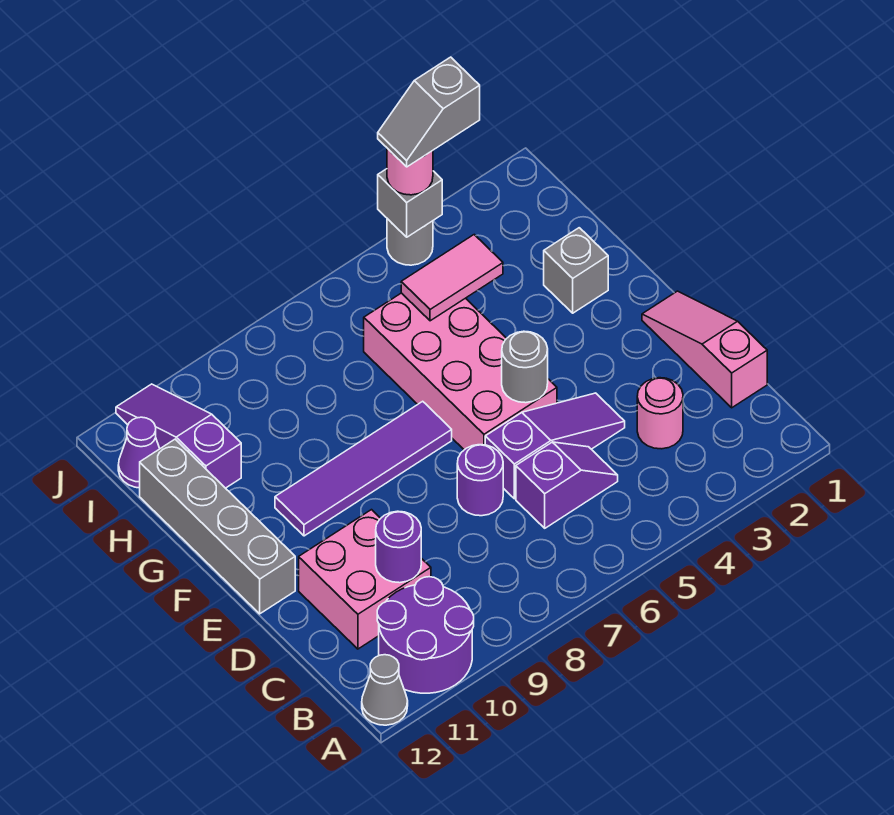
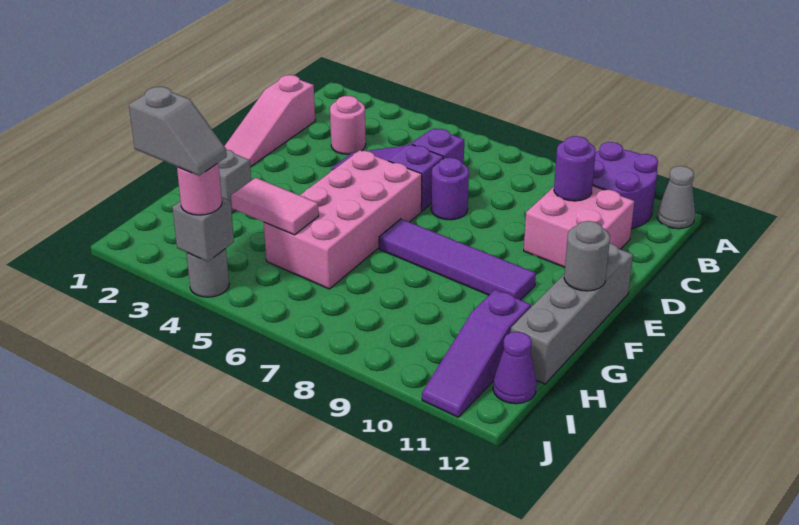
grey round brick E5 level 2 -> grey round brick F12 level 2

